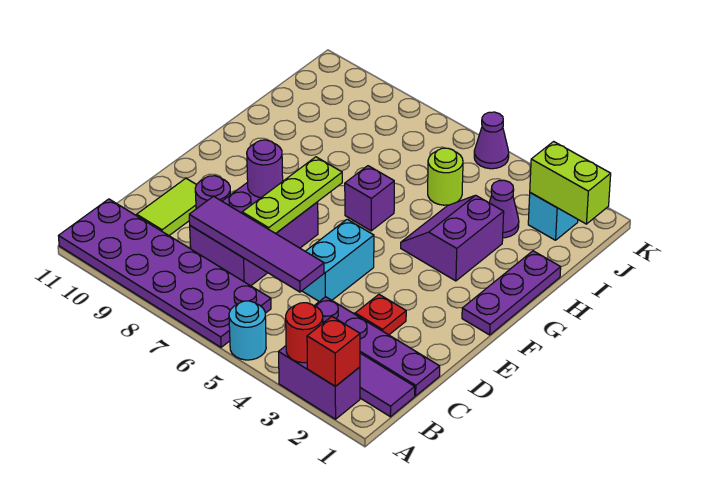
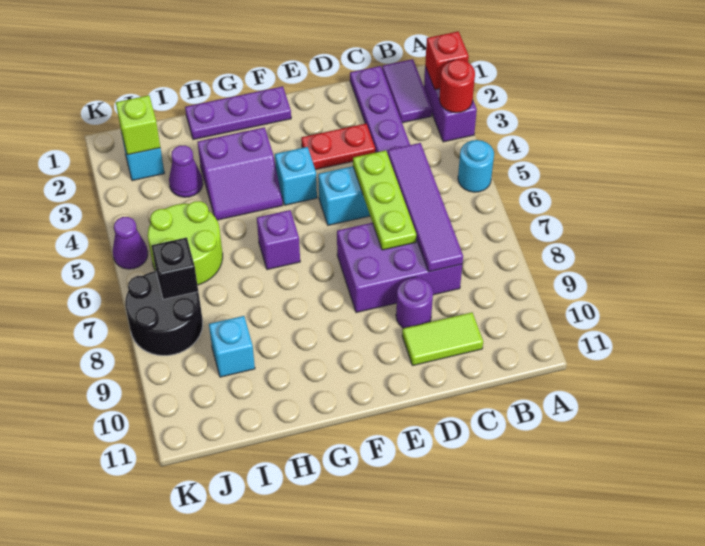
purple plate A6:B11 level 1 -> none
red plate D3 level 1 -> red plate D3:E3 level 1
lime plate D7:F7 level 2 -> lime plate D5:D7 level 2
purple round brick E8 level 2 -> none
none -> cyan brick F4 level 1
lime round brick I5 level 1 -> lime round brick I5:J6 level 1
none -> cyan brick I9 level 1
lime brick J1:J2 level 2 -> lime brick J2 level 2
none -> black round brick J7:K8 level 1
none -> black brick J7 level 2

